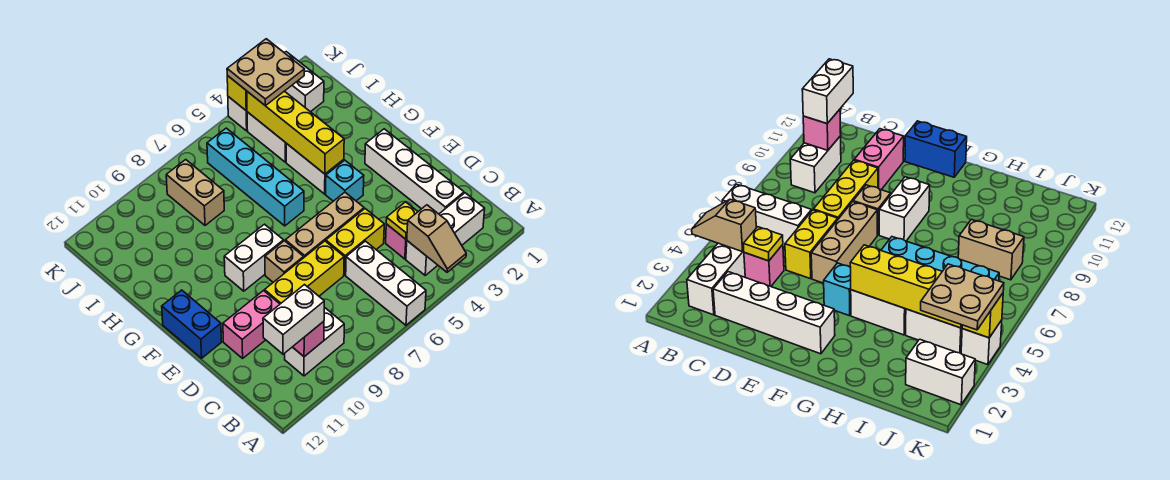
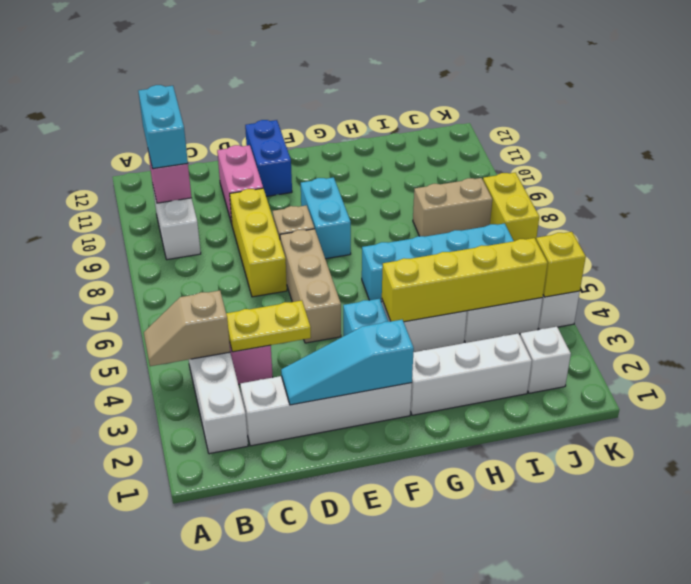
white brick A6:C6 level 1 -> white brick G2:I2 level 1
white brick B10:B11 level 3 -> cyan brick B10:B11 level 3
yellow plate C4 level 2 -> yellow plate C4:D4 level 2
none -> cyan slope D2:F2 level 2 top F
yellow brick D5:D6 level 1 -> yellow brick K7:K8 level 1
blue brick E12:F12 level 1 -> blue brick E11:E12 level 1
white brick F8:F9 level 1 -> cyan brick F8:F9 level 1
white brick J2:K2 level 1 -> white brick J2 level 1
tan plate J3:K4 level 3 -> none

